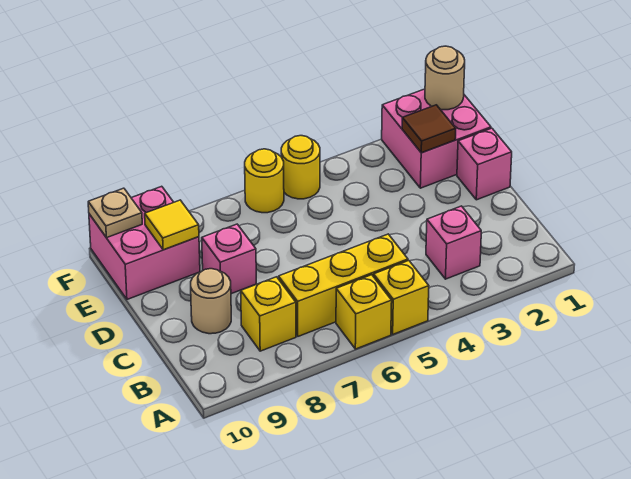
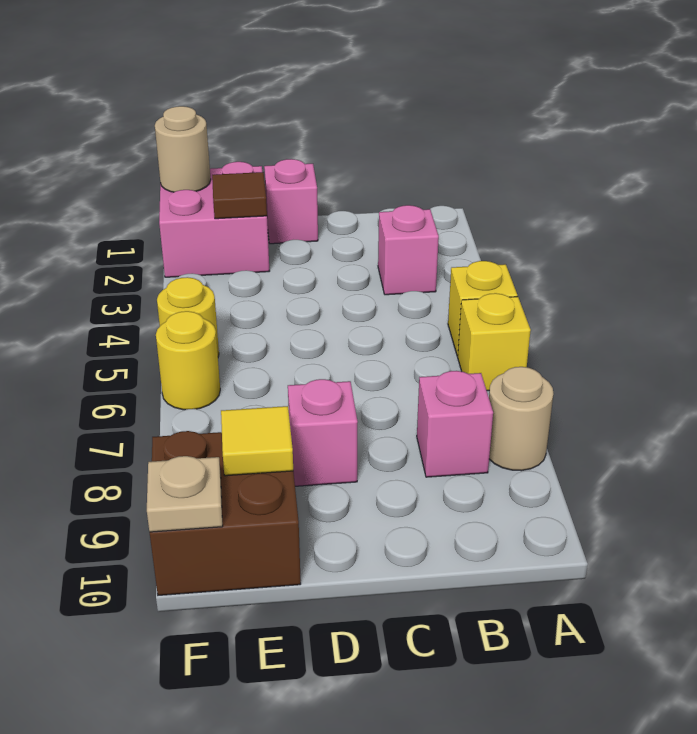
yellow brick B5:B7 level 1 -> none
yellow brick B8 level 1 -> pink brick B8 level 1
tan round brick C9 level 1 -> tan round brick A8 level 1
pink brick E9:F10 level 1 -> brown brick E9:F10 level 1

